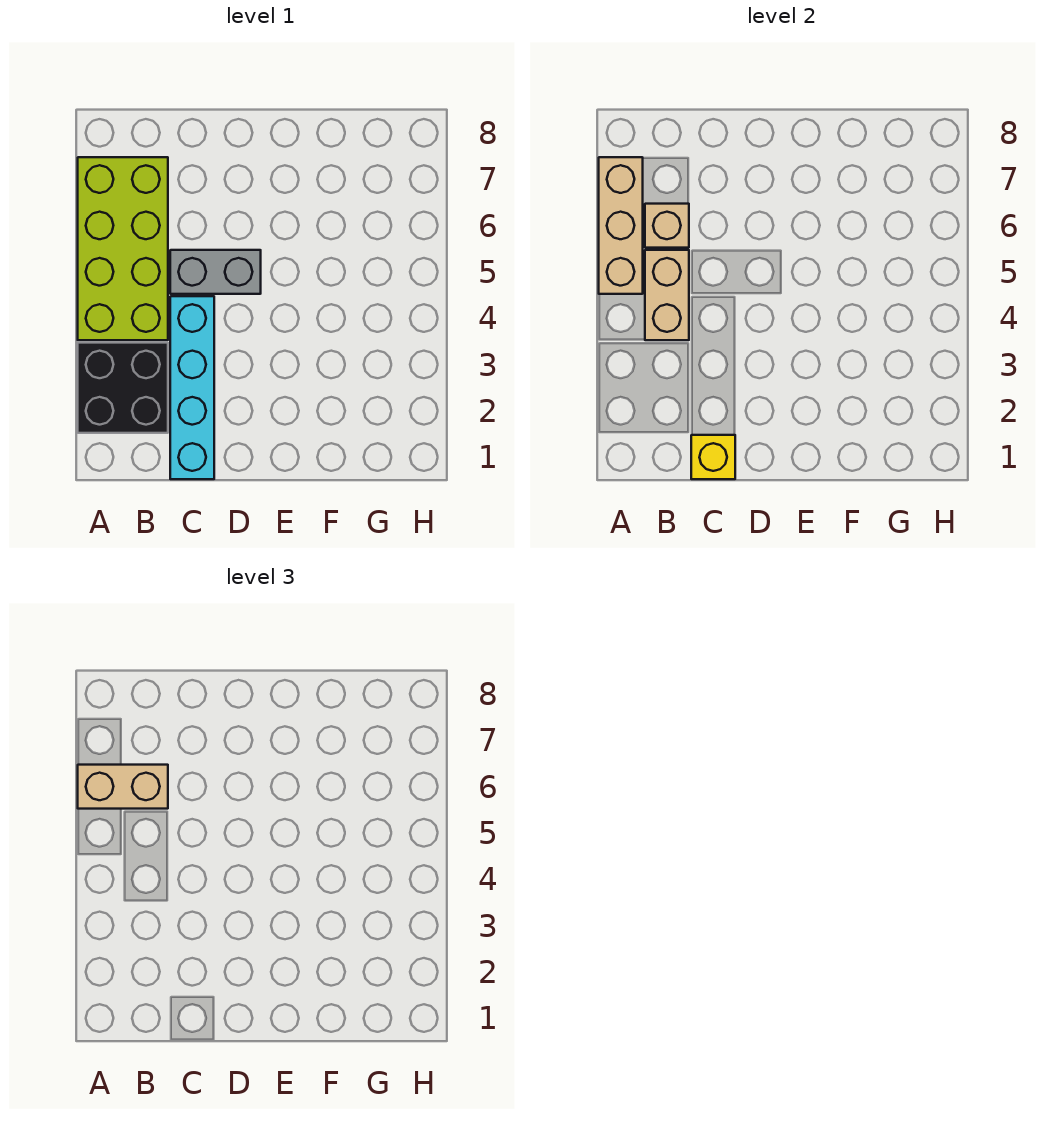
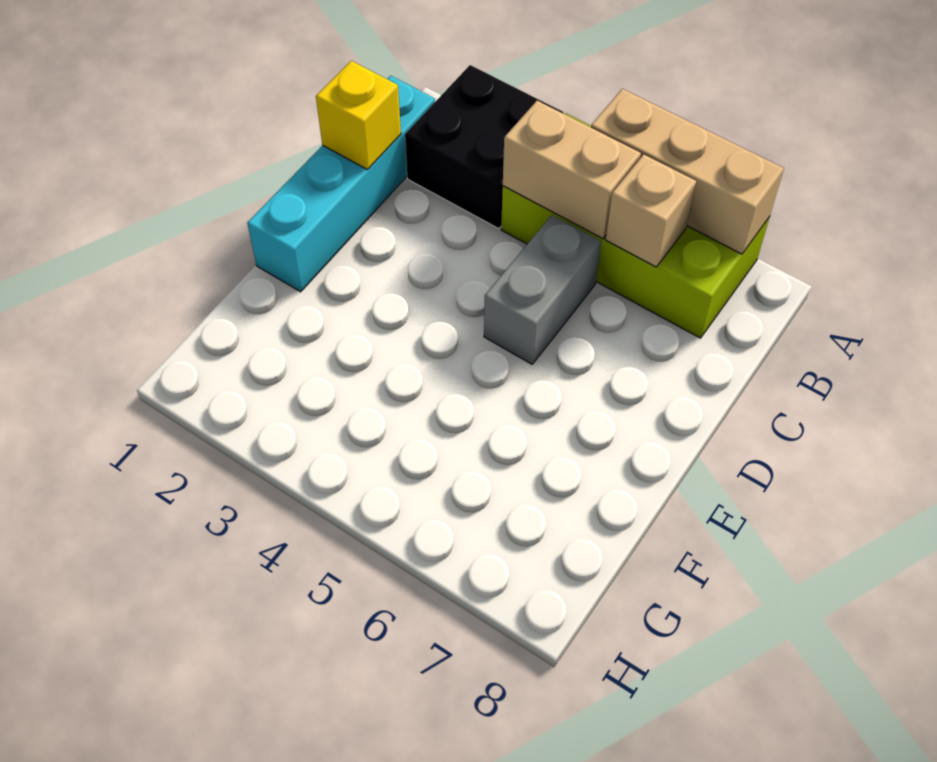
tan brick A6:B6 level 3 -> none
cyan brick C1:C4 level 1 -> cyan brick B1:E1 level 1

